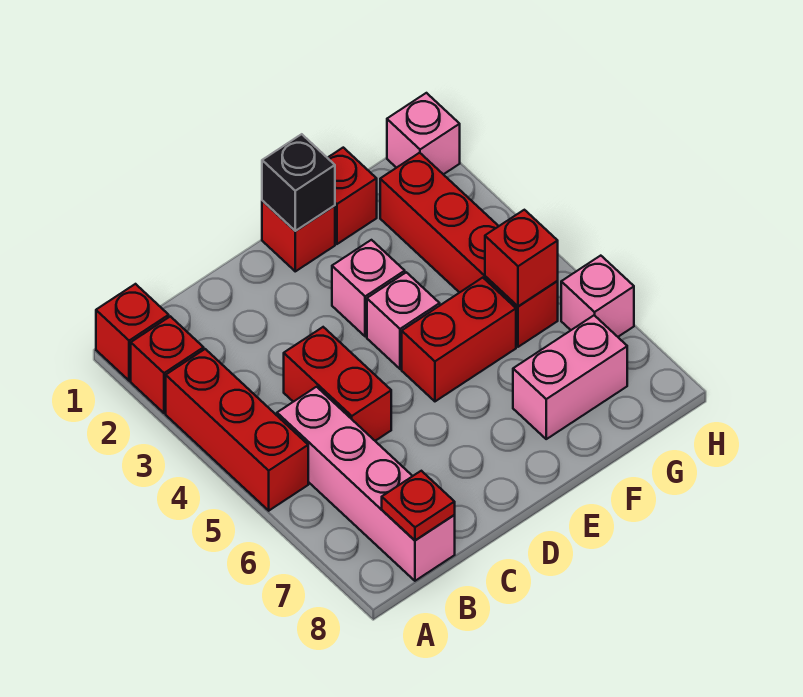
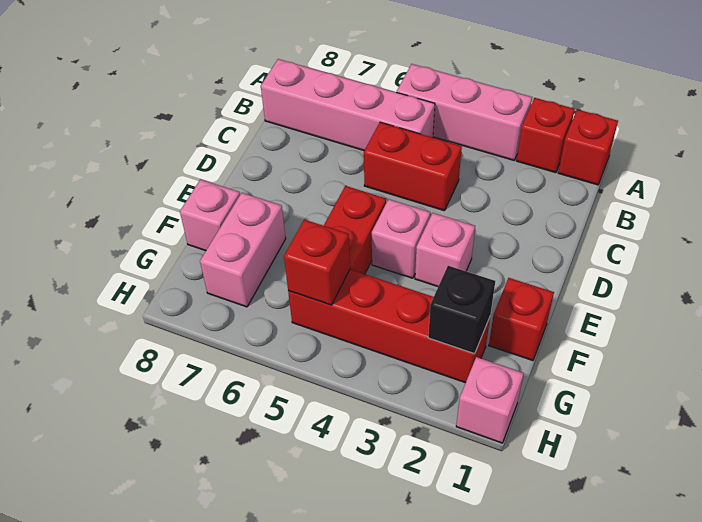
red brick A3:A5 level 1 -> pink brick A3:A5 level 1
red plate B8 level 2 -> none
red brick E1 level 1 -> none
black brick E1 level 2 -> black brick G2 level 2
pink brick H6 level 1 -> pink brick F8 level 1

